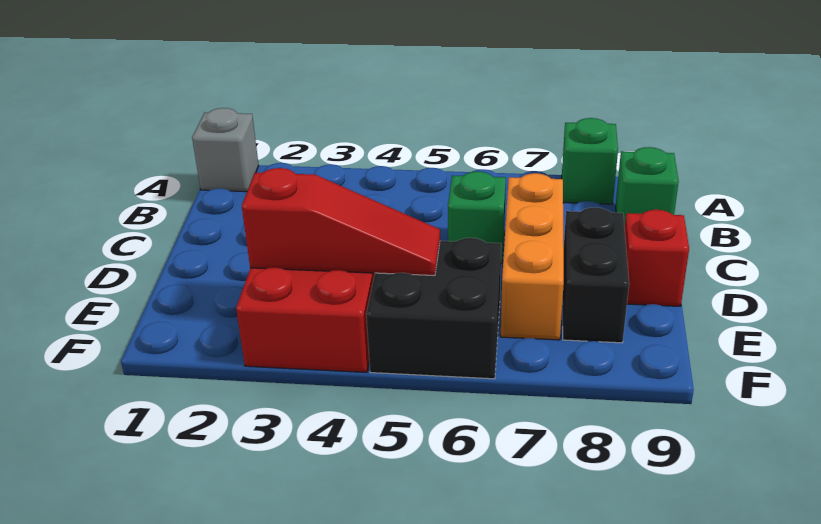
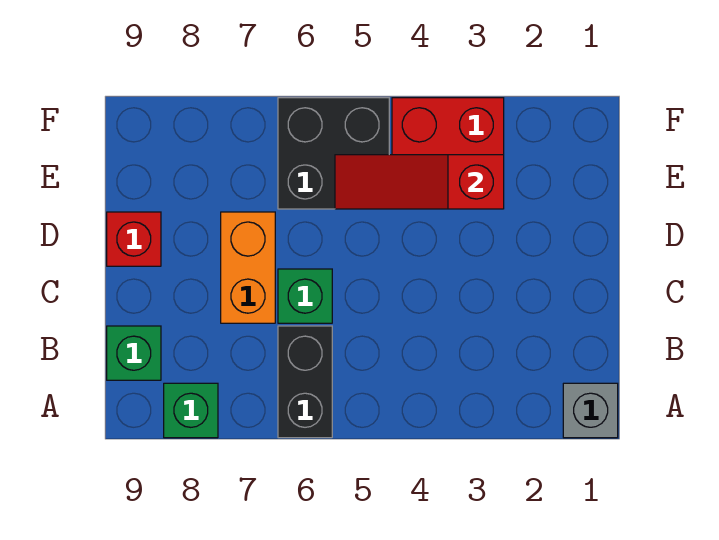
orange brick C7:E7 level 1 -> orange brick C7:D7 level 1
black brick D8:E8 level 1 -> black brick A6:B6 level 1

